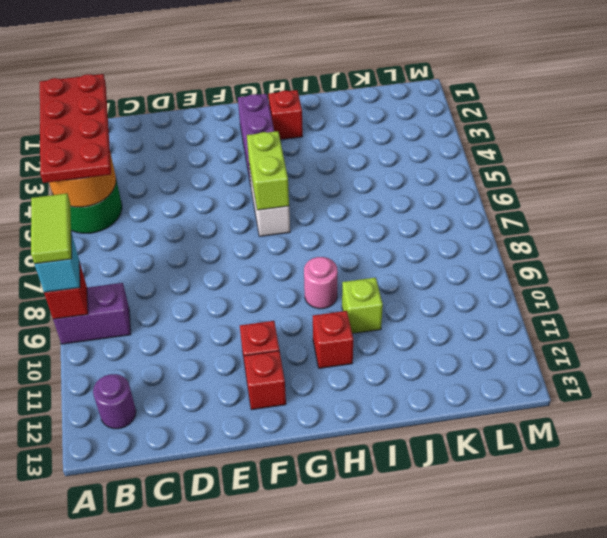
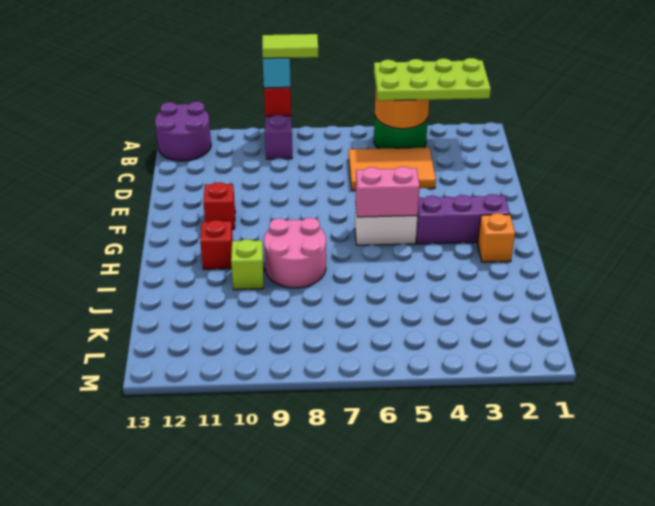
red plate A2:B5 level 3 -> lime plate A2:B5 level 3
purple round brick B12 level 1 -> purple round brick A12:B13 level 1
none -> orange tile C4:D6 level 1
red brick F12 level 1 -> none
lime brick G5:G6 level 2 -> pink brick G5:G6 level 2
red brick H2 level 1 -> orange brick H2 level 1
pink round brick H9 level 1 -> pink round brick H8:I9 level 1

